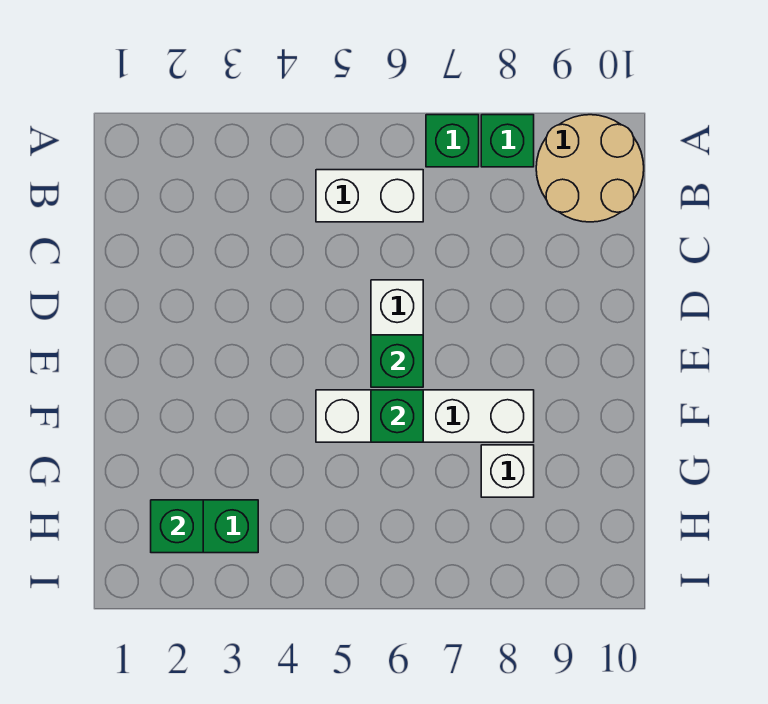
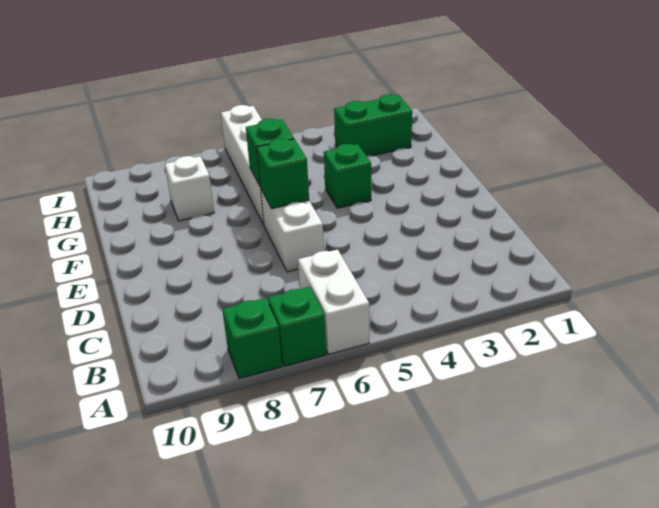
tan round brick A9:B10 level 1 -> none
white brick B5:B6 level 1 -> white brick A6:B6 level 1
white brick F5:F8 level 1 -> white brick F6:I6 level 1
green brick H2 level 2 -> green brick F4 level 1

